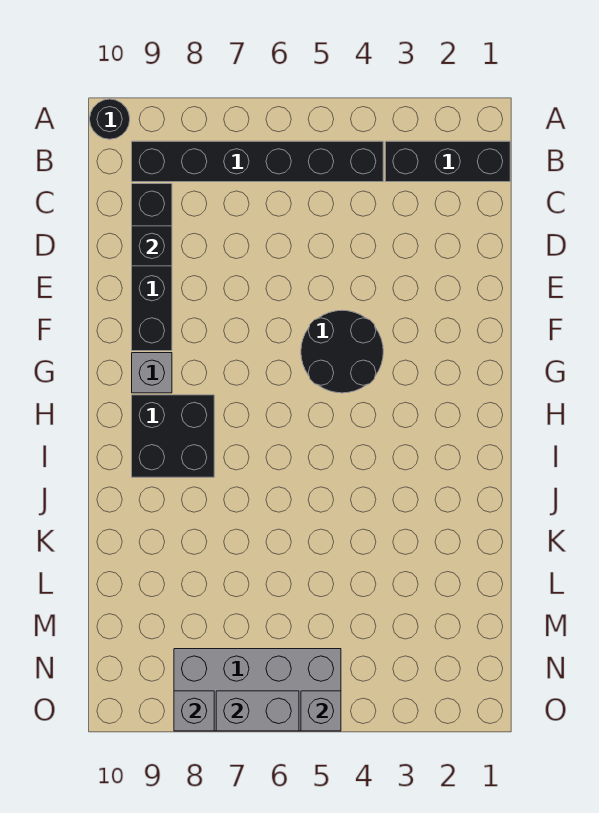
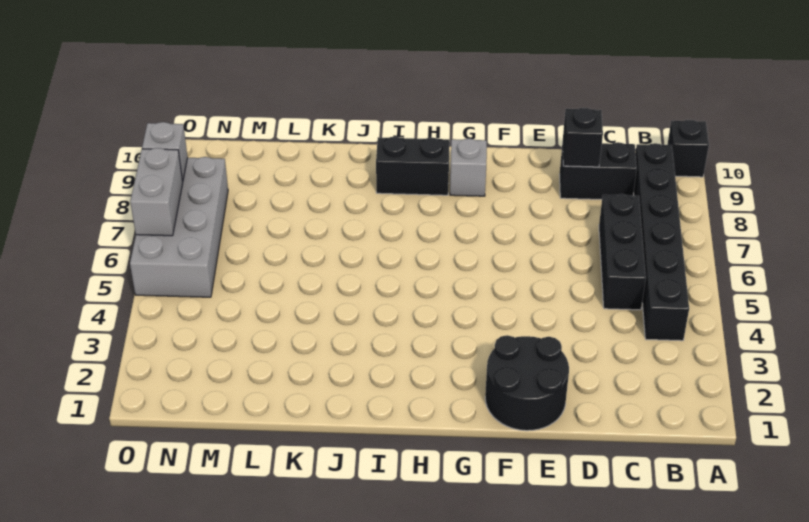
black round brick A10 level 1 -> black brick A10 level 1
black brick B1:B3 level 1 -> black brick C5:C7 level 1
black brick C9:F9 level 1 -> black brick C9:D9 level 1
black round brick F4:G5 level 1 -> black round brick E1:F2 level 1
black brick H8:I9 level 1 -> black brick H9:I9 level 1
grey brick O5 level 2 -> none

